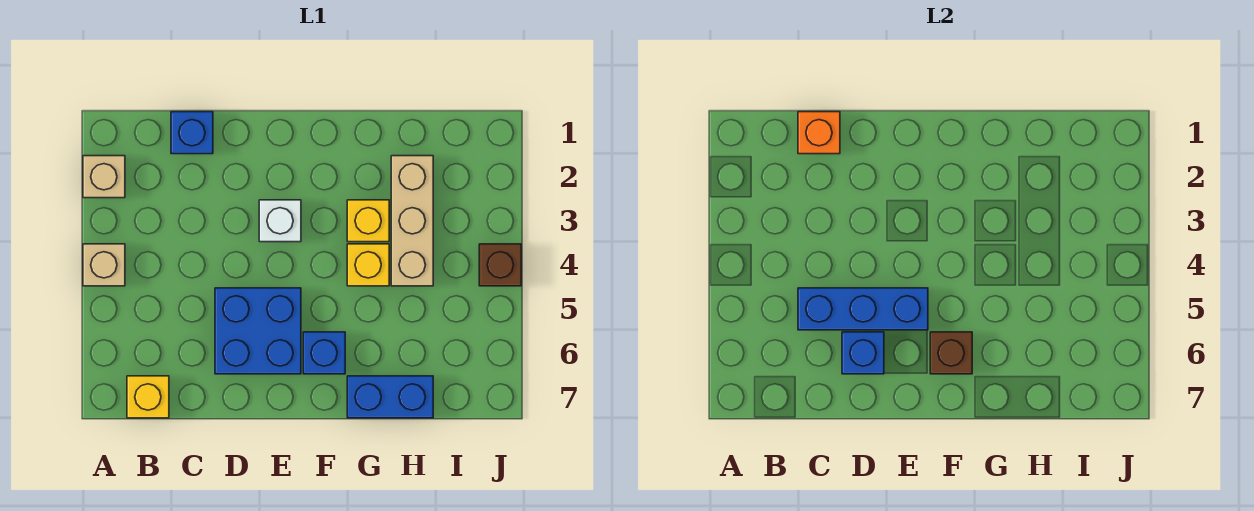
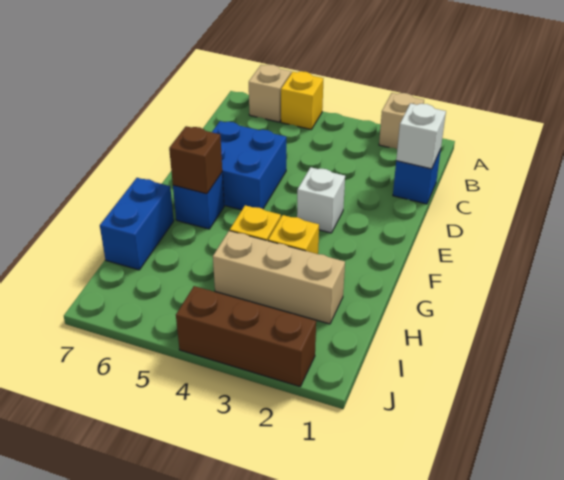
tan brick A4 level 1 -> tan brick A6 level 1
yellow brick B7 level 1 -> yellow brick A5 level 1
orange brick C1 level 2 -> white brick C1 level 2
blue brick C5:E5 level 2 -> none
blue brick D6 level 2 -> none
brown brick J4 level 1 -> brown brick J2:J4 level 1

